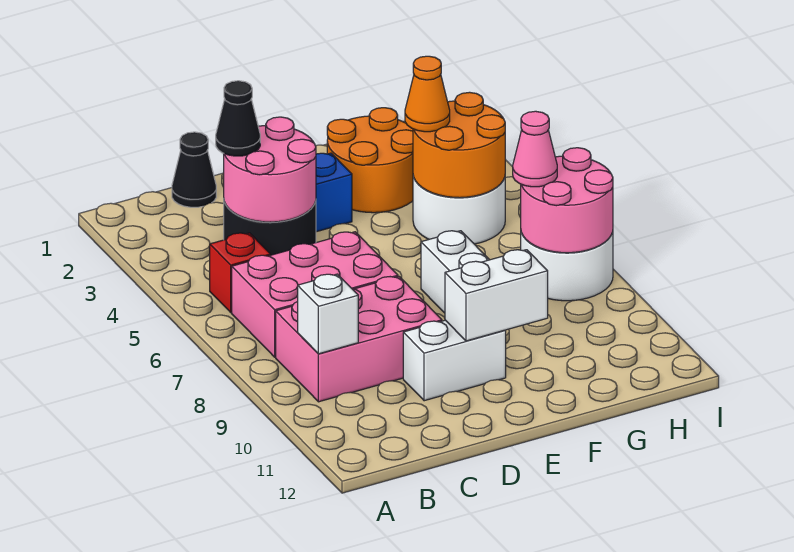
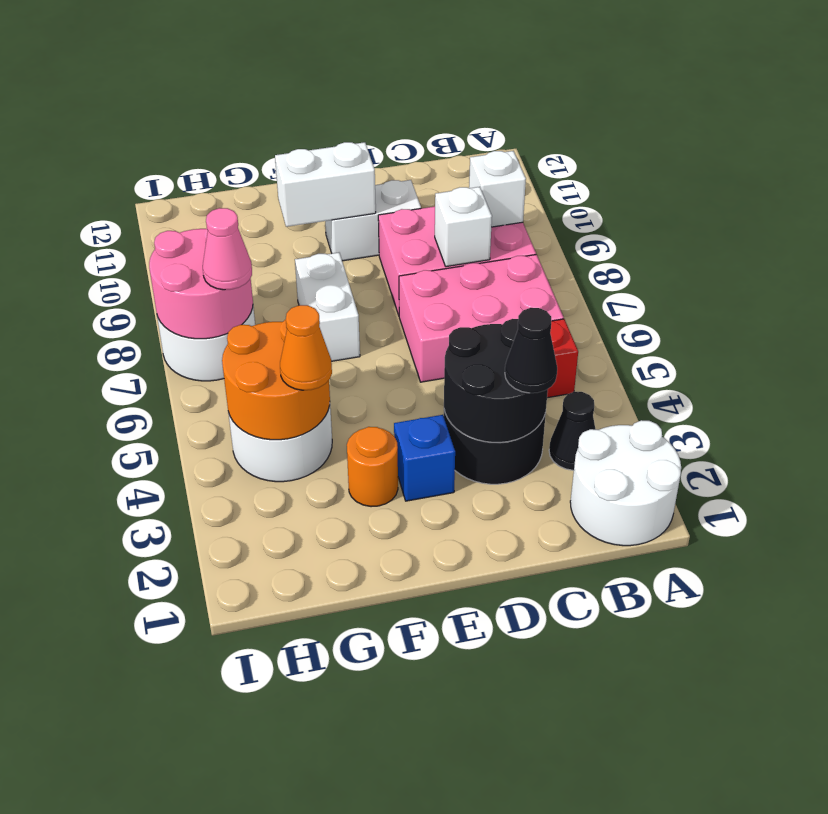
none -> white round brick A1:B2 level 1
black cone C1 level 1 -> black cone B3 level 1
pink round brick C3:D4 level 2 -> black round brick C3:D4 level 2
none -> white brick C8 level 2
orange round brick F2:G3 level 1 -> orange round brick F3 level 1

